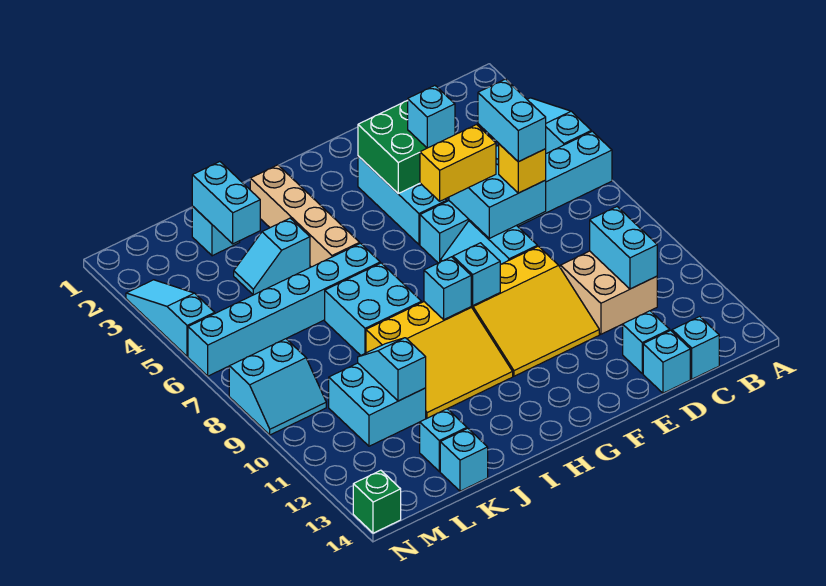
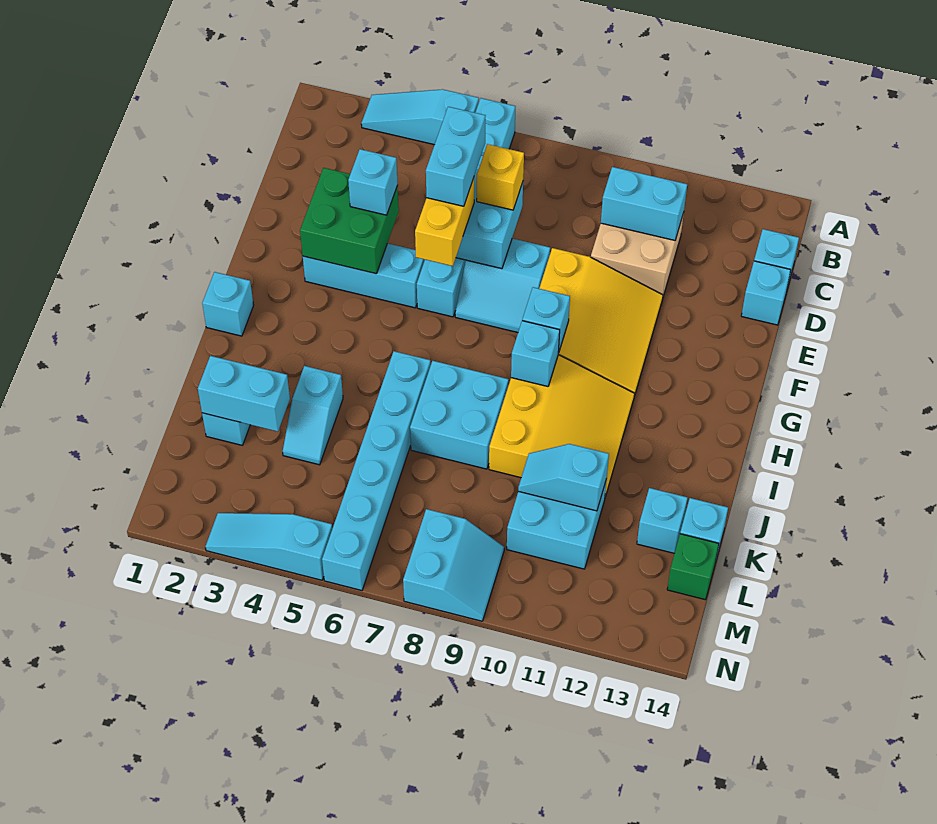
cyan brick D6:D7 level 4 -> cyan brick D6:E6 level 4
cyan brick D13 level 1 -> cyan brick H1 level 1
tan brick I2:I5 level 1 -> none
green brick N14 level 1 -> green brick L14 level 1

